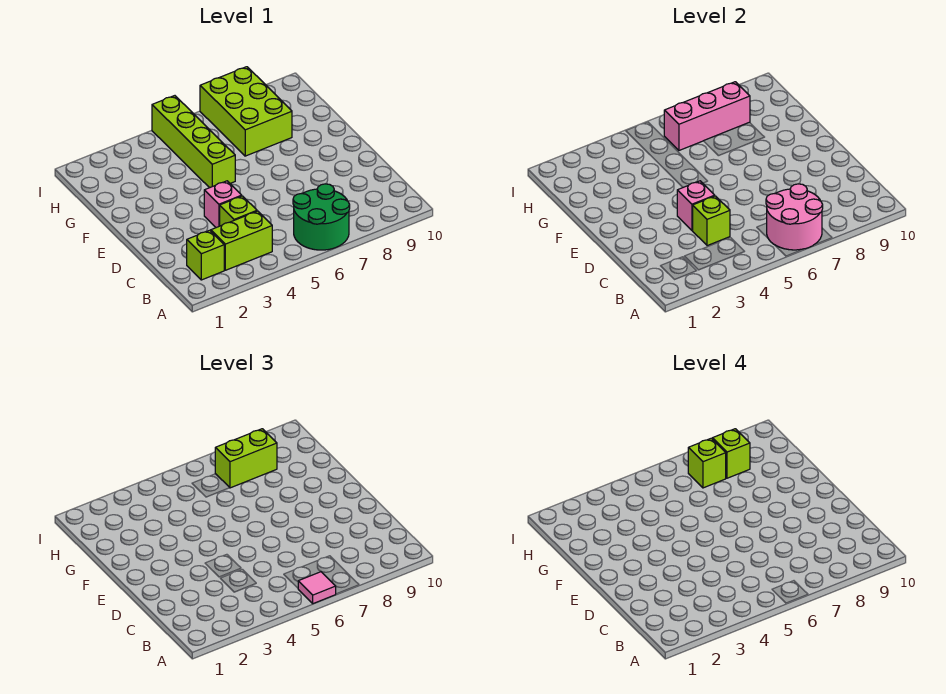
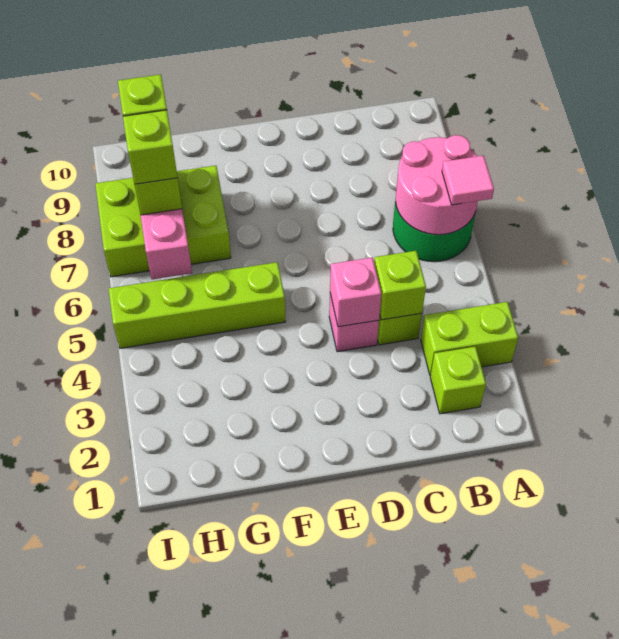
lime brick B3:B4 level 1 -> lime brick A3:B3 level 1

